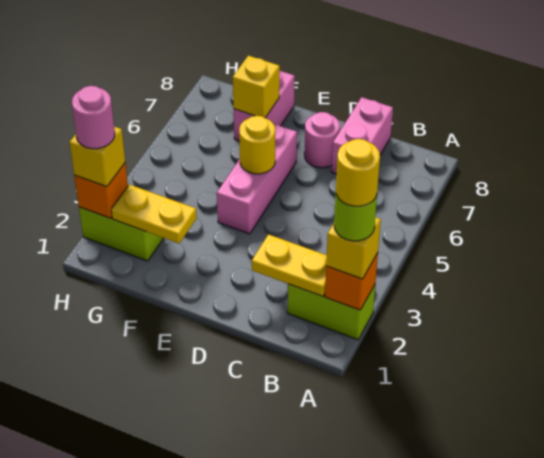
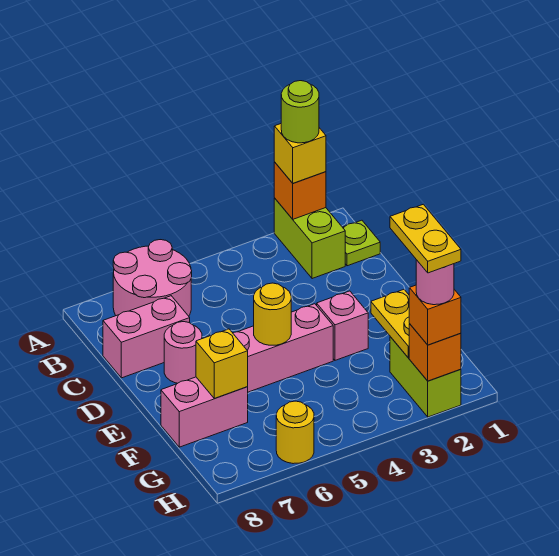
yellow round brick A2 level 5 -> yellow round brick H6 level 1
none -> pink round brick A6:B7 level 1
none -> lime plate B1 level 1
yellow plate B2:C2 level 2 -> yellow plate G2:H2 level 5
none -> pink brick E3 level 1
yellow brick H2 level 3 -> orange brick H2 level 3

